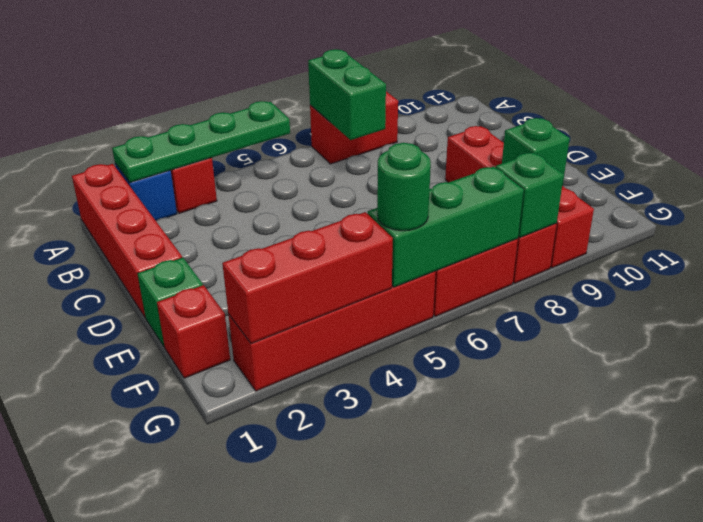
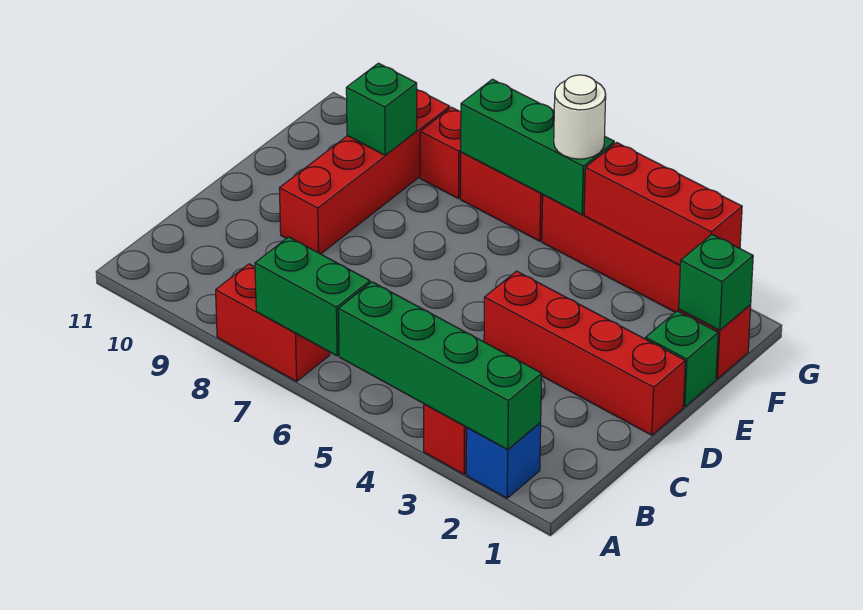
red brick A1:D1 level 1 -> red brick D1:D4 level 1
green plate A2:A5 level 2 -> green brick A2:A5 level 2
green brick A7:B7 level 2 -> green brick A6:A7 level 2
green round brick G5 level 3 -> white round brick G5 level 3
green brick G8 level 2 -> green brick F1 level 2

